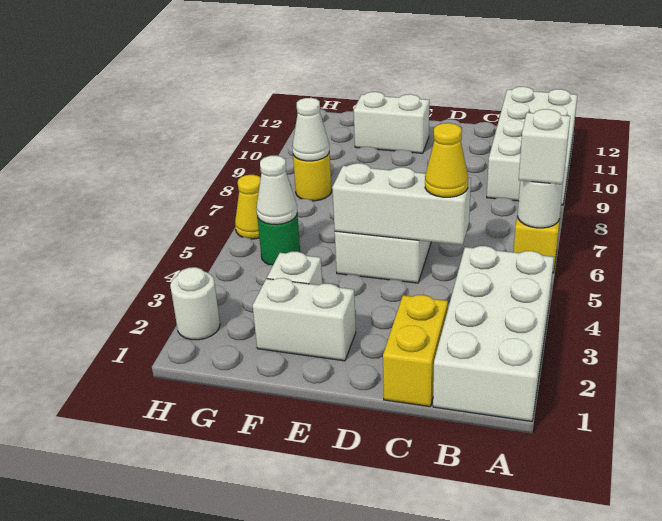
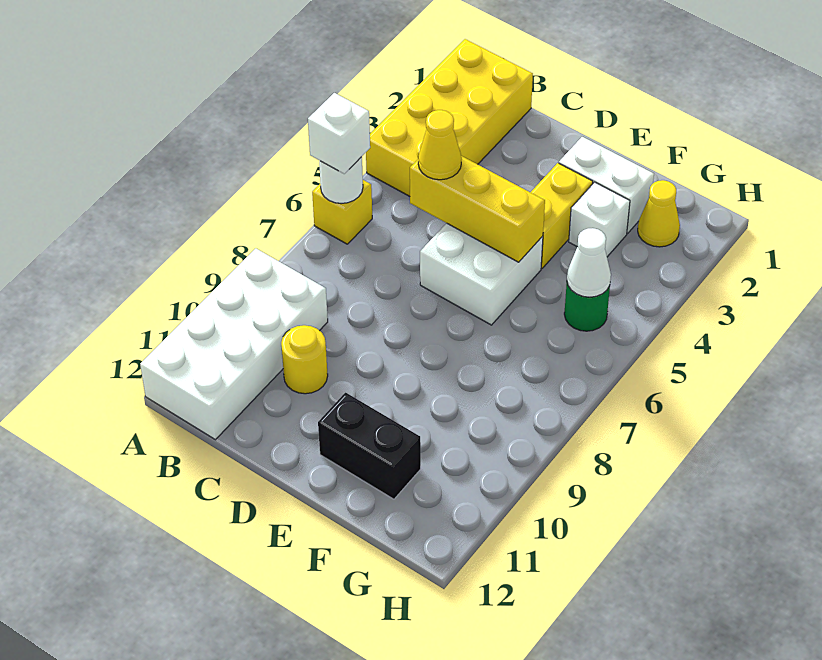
white brick A1:B4 level 1 -> yellow brick A1:B4 level 1
yellow brick C1:C2 level 1 -> yellow brick E3:E4 level 1
white brick C5:E5 level 2 -> yellow brick C5:E5 level 2
white brick E11:F11 level 1 -> black brick E11:F11 level 1
yellow round brick G8 level 1 -> yellow round brick C10 level 1
white cone G8 level 2 -> none
white round brick H2 level 1 -> none
yellow cone H6 level 1 -> yellow cone G2 level 1

